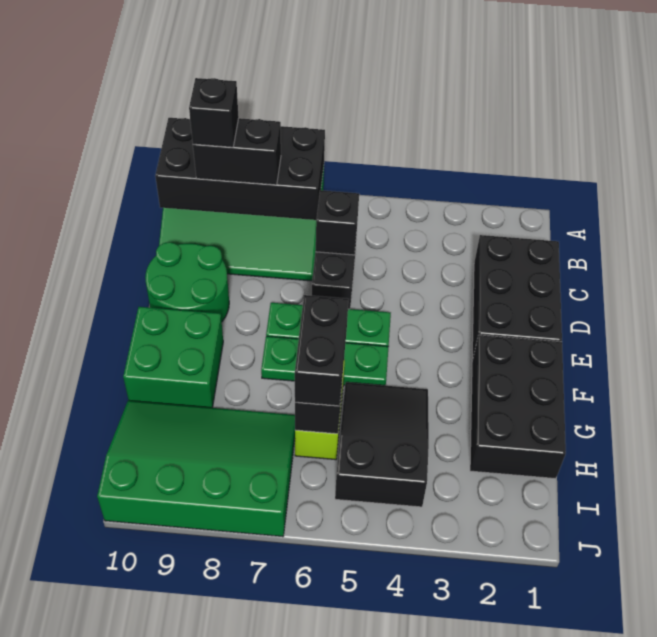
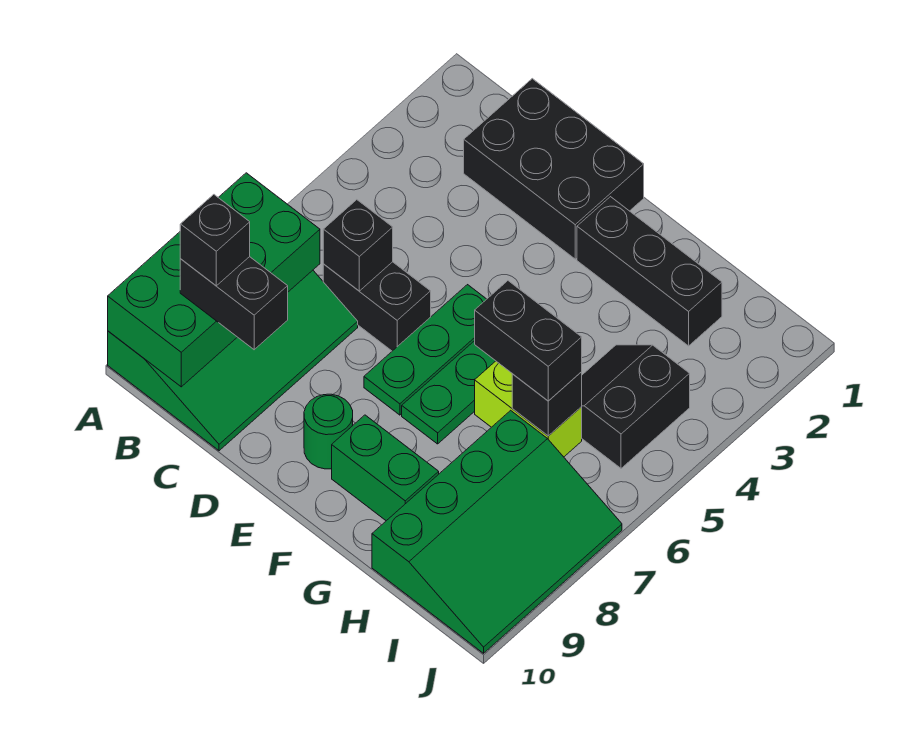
black brick A7:B10 level 2 -> green brick A7:B10 level 2
black brick B8:B9 level 3 -> black brick B9:C9 level 3
green round brick D9:E10 level 1 -> green round brick E9 level 1
black brick F1:H2 level 1 -> black brick F2:H2 level 1
green brick F9:G10 level 1 -> green brick F9:G9 level 1
black slope G4:I5 level 1 top I -> black slope H4:I5 level 1 top I
green slope H7:J10 level 1 top J -> green slope H7:J10 level 1 top H

